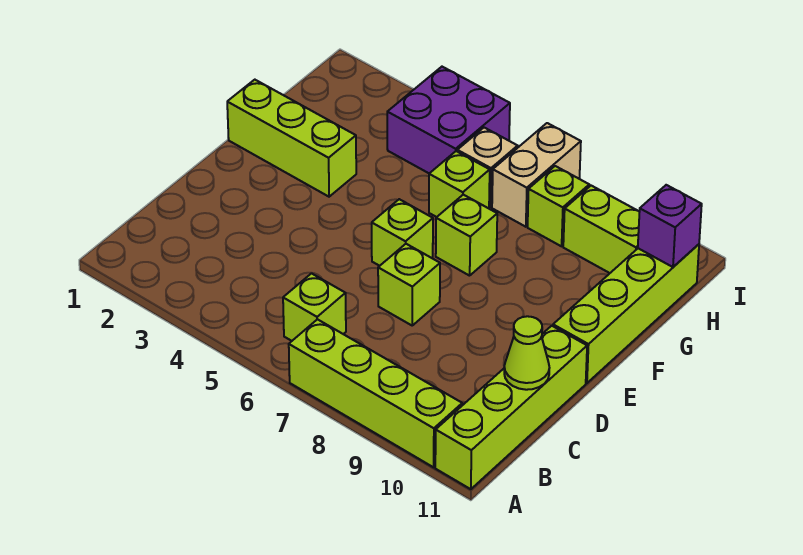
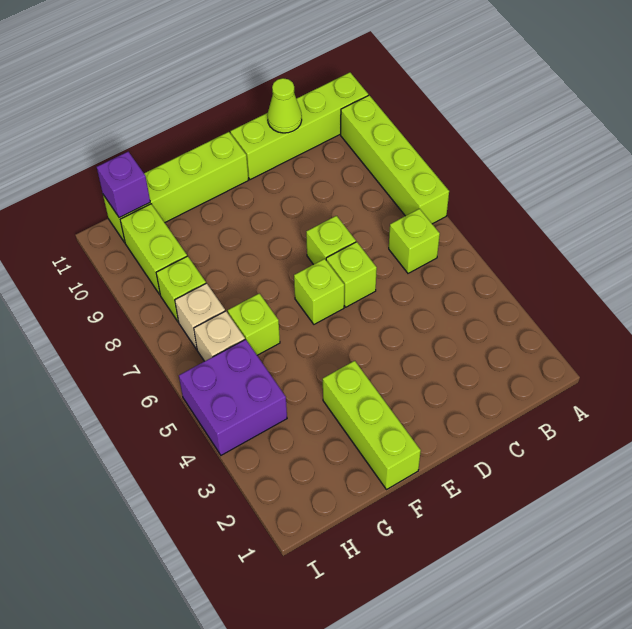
lime brick F7 level 1 -> lime brick D6 level 1
tan brick H7:I7 level 1 -> tan brick H7 level 1

